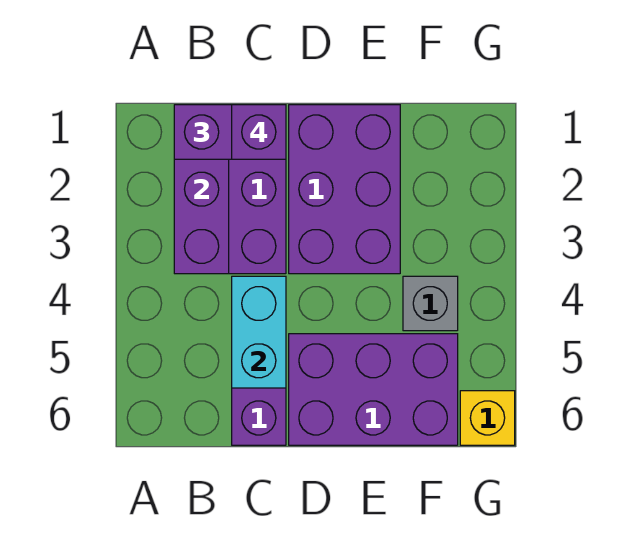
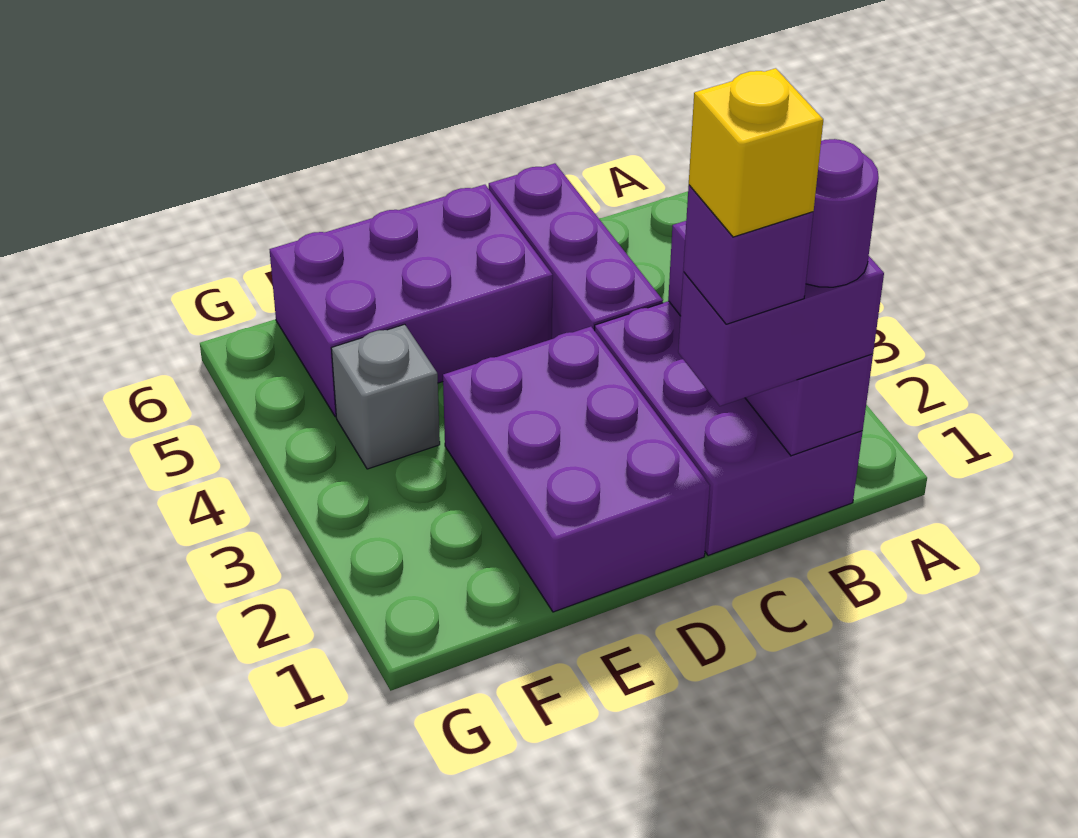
none -> purple round brick B1 level 4
cyan brick C4:C5 level 2 -> none
yellow brick G6 level 1 -> yellow brick C1 level 5

